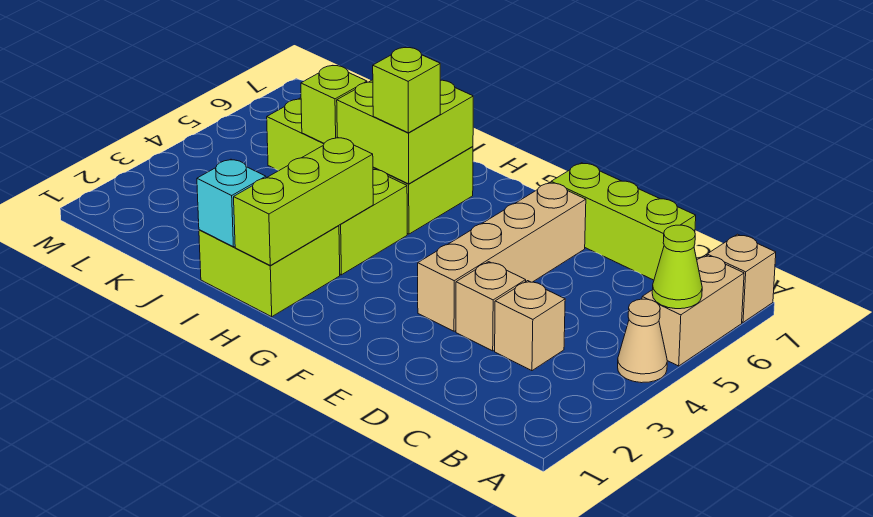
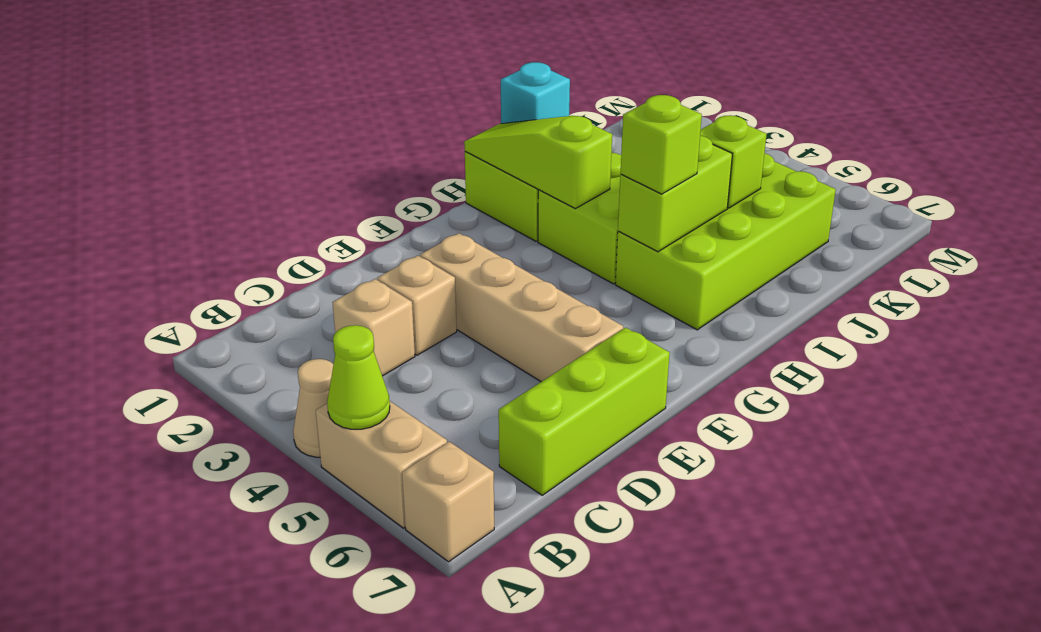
lime brick H1:H3 level 2 -> lime slope H1:H3 level 2 top 3
lime brick H5:I6 level 2 -> lime brick H5:I5 level 2

